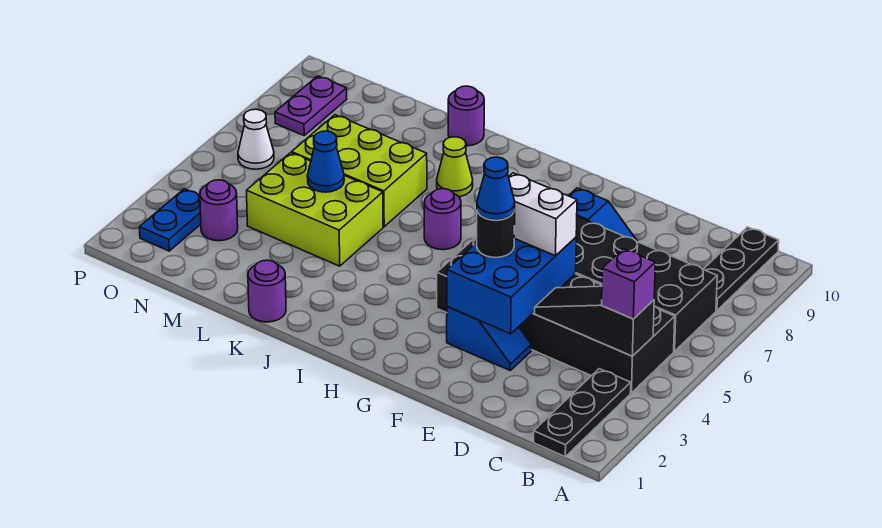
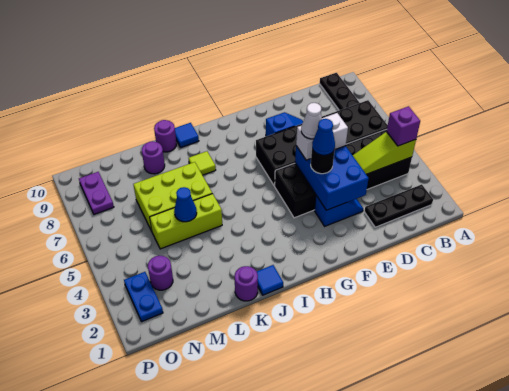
black plate B1:B3 level 1 -> black plate B2:D2 level 1
black slope B4:D4 level 2 top B -> lime slope B4:D4 level 2 top B
purple round brick I6 level 1 -> purple round brick L9 level 1
none -> blue tile J1 level 1
lime cone J8 level 1 -> lime tile J8 level 1
none -> blue tile J10 level 1
lime brick K4:M5 level 1 -> lime brick K5:M5 level 1
white cone O6 level 1 -> white cone F5 level 4

